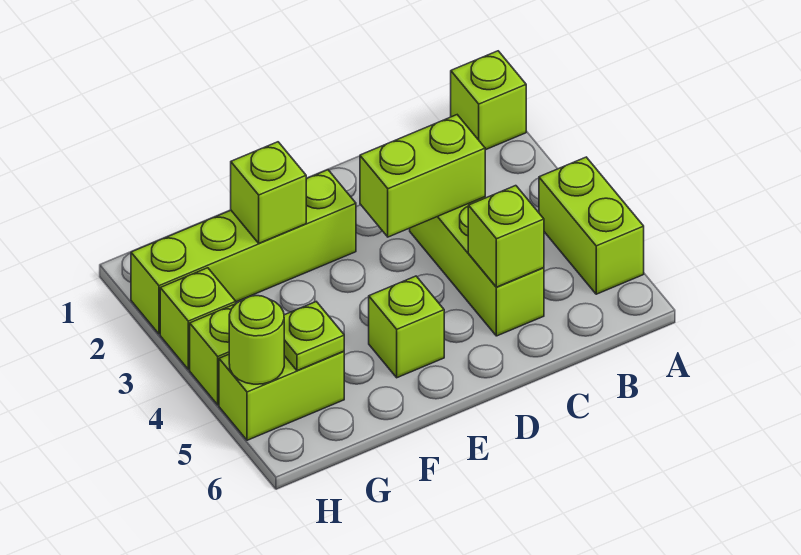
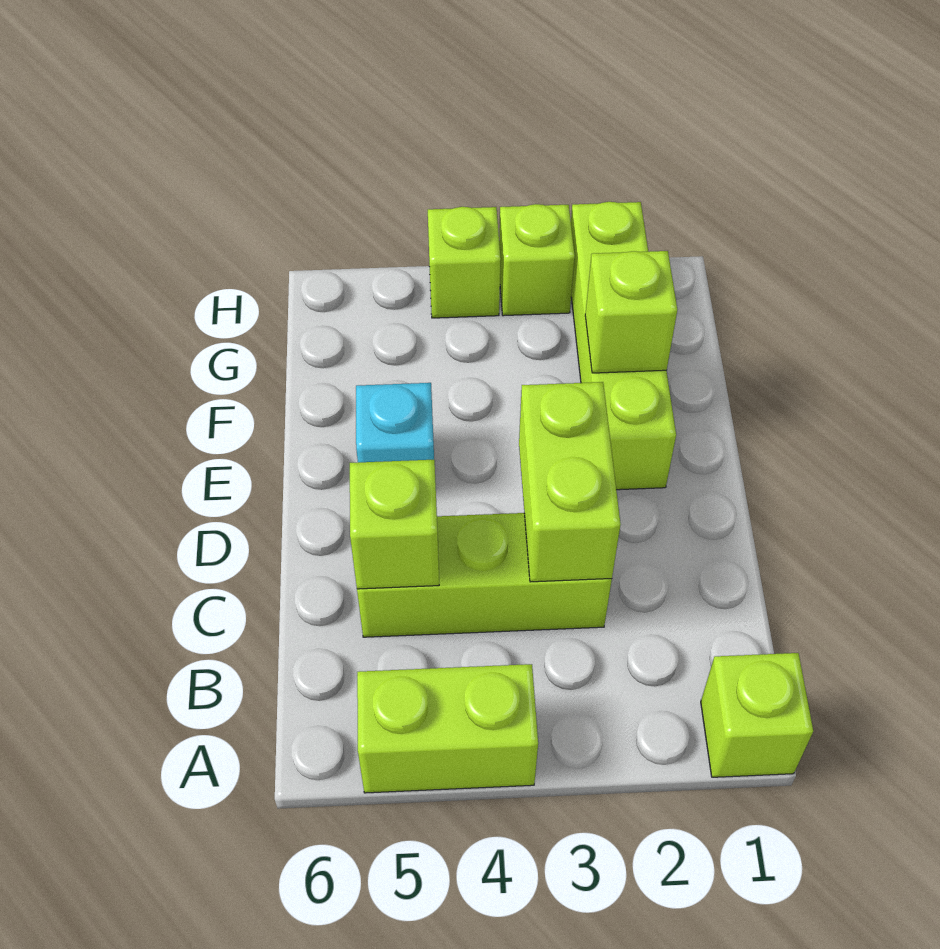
lime brick E5 level 1 -> cyan brick E5 level 1
lime brick G5:H5 level 1 -> none
lime plate G5 level 2 -> none
lime round brick H5 level 2 -> none

